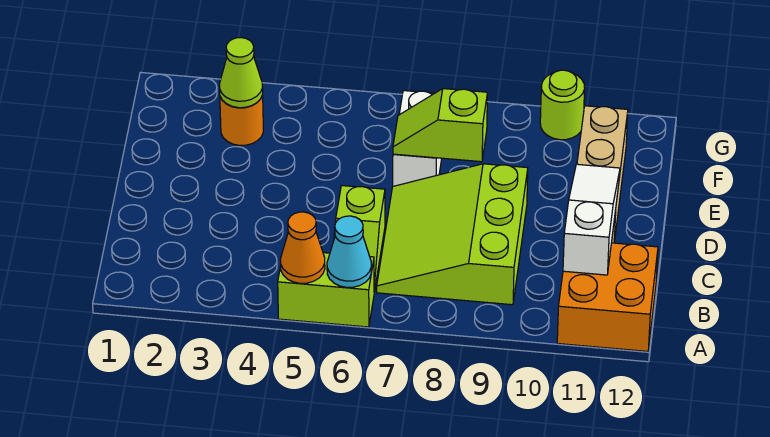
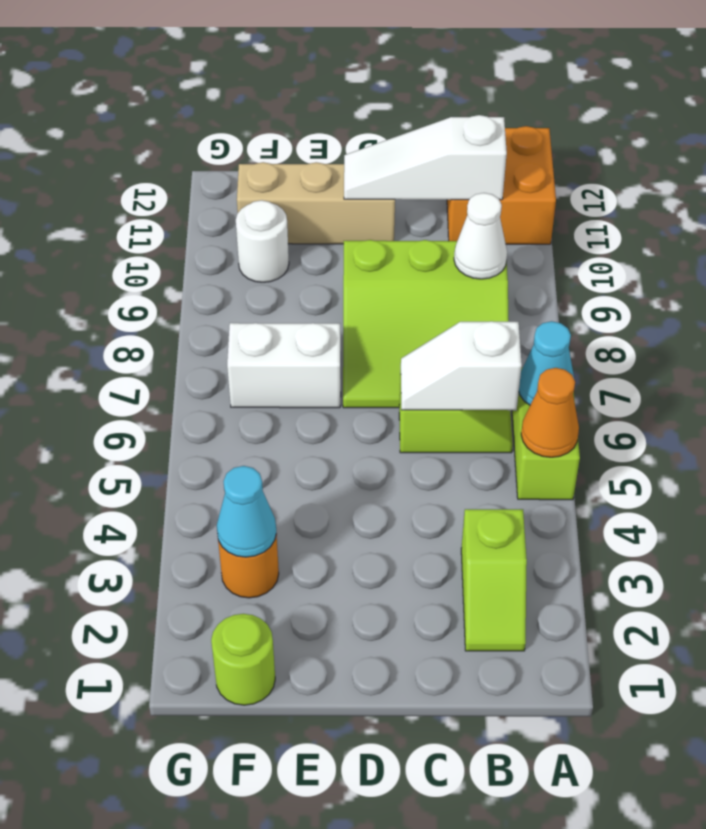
none -> white slope B6:C6 level 2 top B
none -> white cone B9 level 2
lime slope E7:E8 level 2 top 8 -> lime slope B2:B3 level 1 top 3
lime cone F3 level 2 -> cyan cone F3 level 2
none -> white round brick F10 level 1
lime round brick G10 level 1 -> lime round brick F1 level 1

